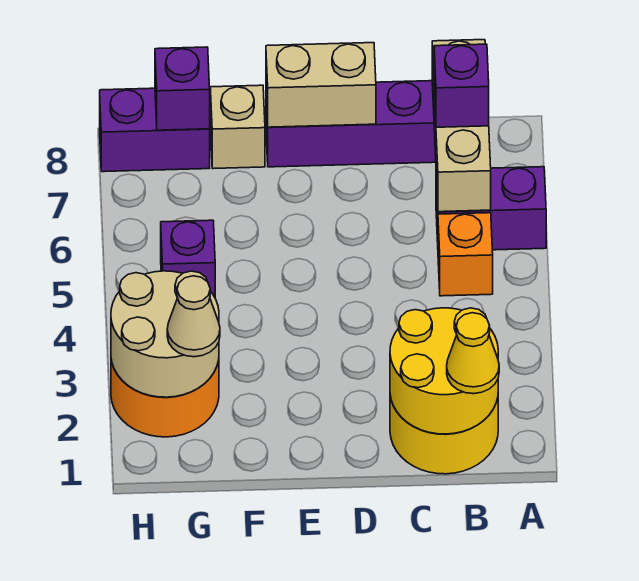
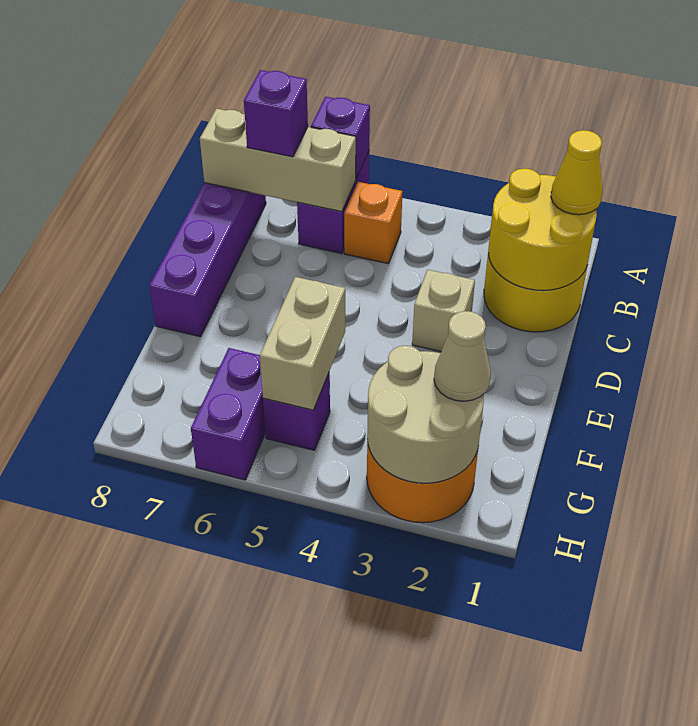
tan brick D8:E8 level 2 -> tan brick F5:G5 level 2
tan brick F8 level 1 -> tan brick D3 level 1
purple brick G8:H8 level 1 -> purple brick G6:H6 level 1
purple brick G8 level 2 -> purple brick A6 level 2

